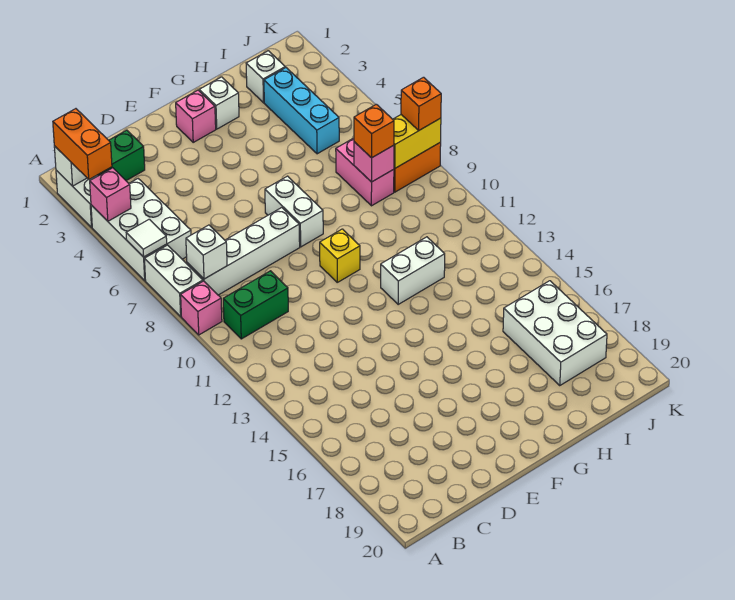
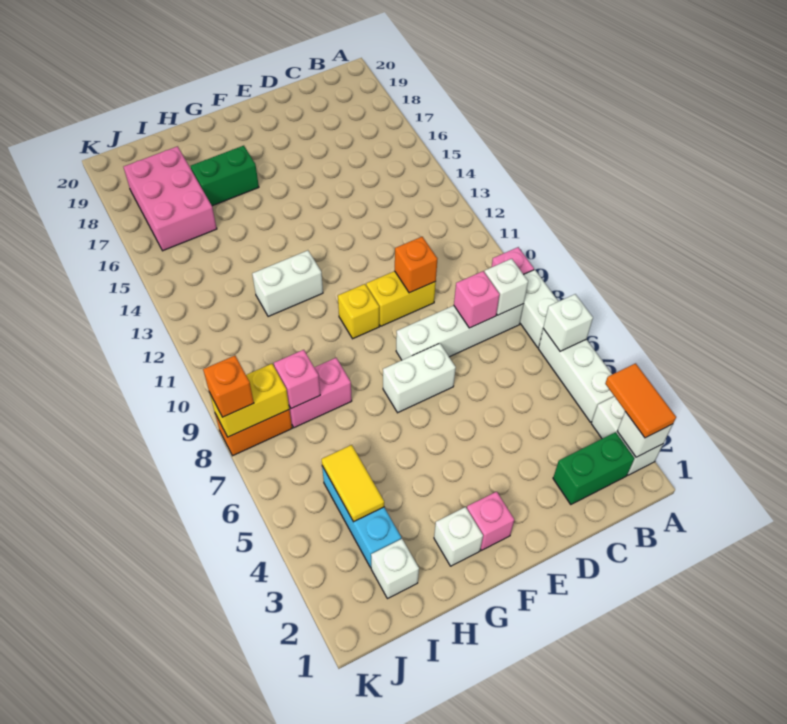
orange brick A2:A3 level 3 -> orange tile A2:A3 level 3
white brick A4:B6 level 1 -> white brick A4:A6 level 1
pink brick A4 level 2 -> pink brick C8 level 2
white tile A6 level 2 -> white brick A6 level 2
green brick B10:C10 level 1 -> green brick G17:H17 level 1
none -> yellow brick D10:E10 level 1
white brick F7:F8 level 1 -> white brick E7:F7 level 1
none -> yellow tile I4:I5 level 2
pink brick I7:I8 level 1 -> pink brick H8:I8 level 1
orange brick I8 level 3 -> orange brick D10 level 2
white brick I16:J18 level 1 -> pink brick I16:J18 level 1

